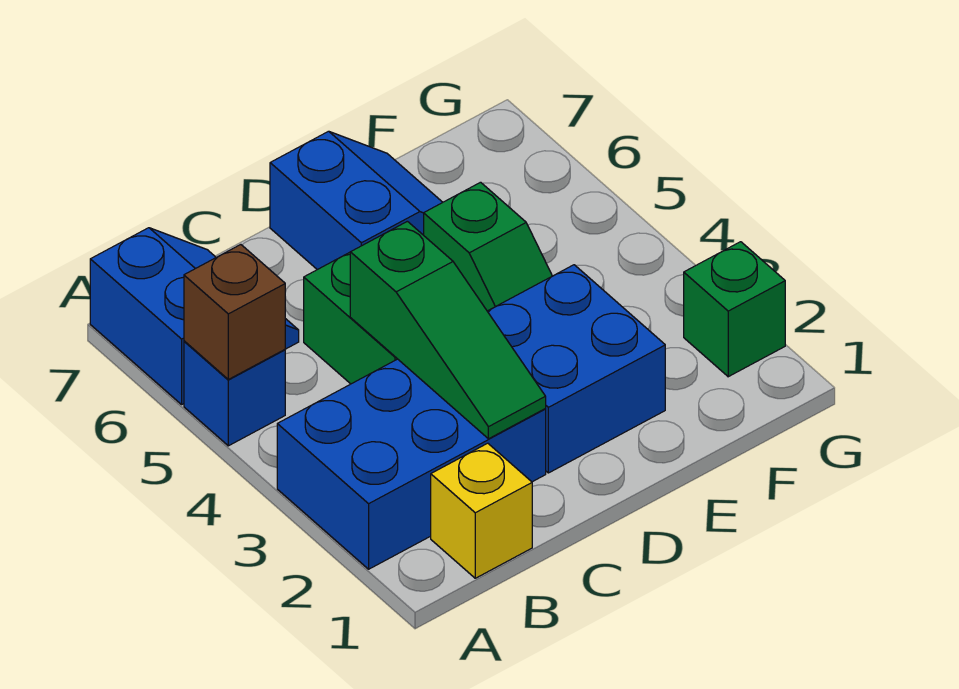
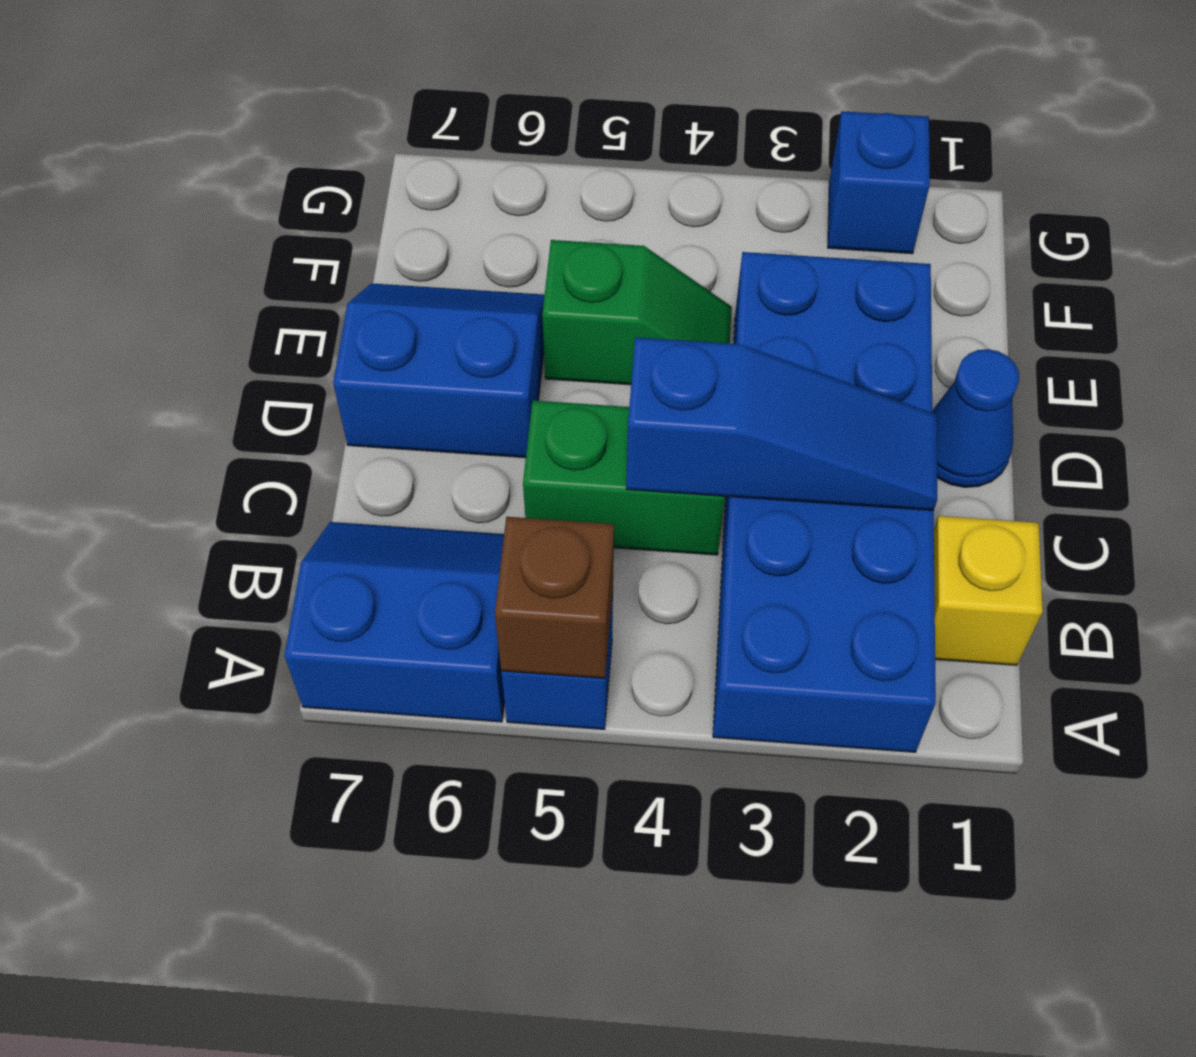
green slope C2:C4 level 2 top 4 -> blue slope C2:C4 level 2 top 4
none -> blue cone D1 level 1
green brick G2 level 1 -> blue brick G2 level 1

